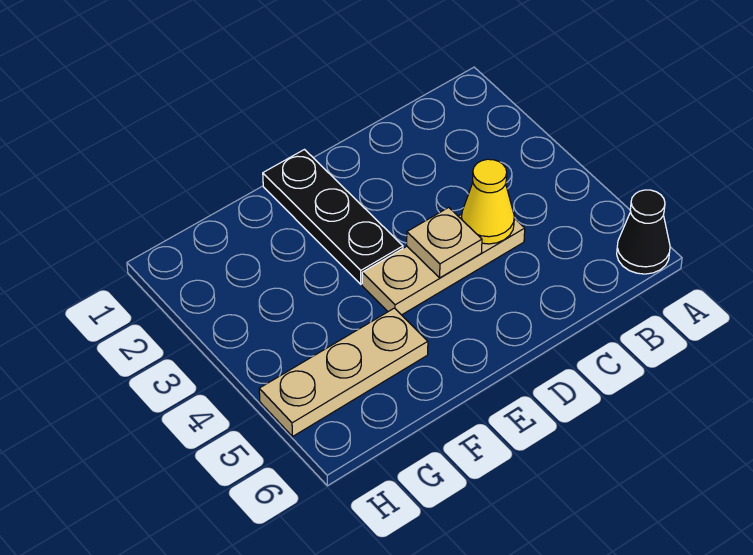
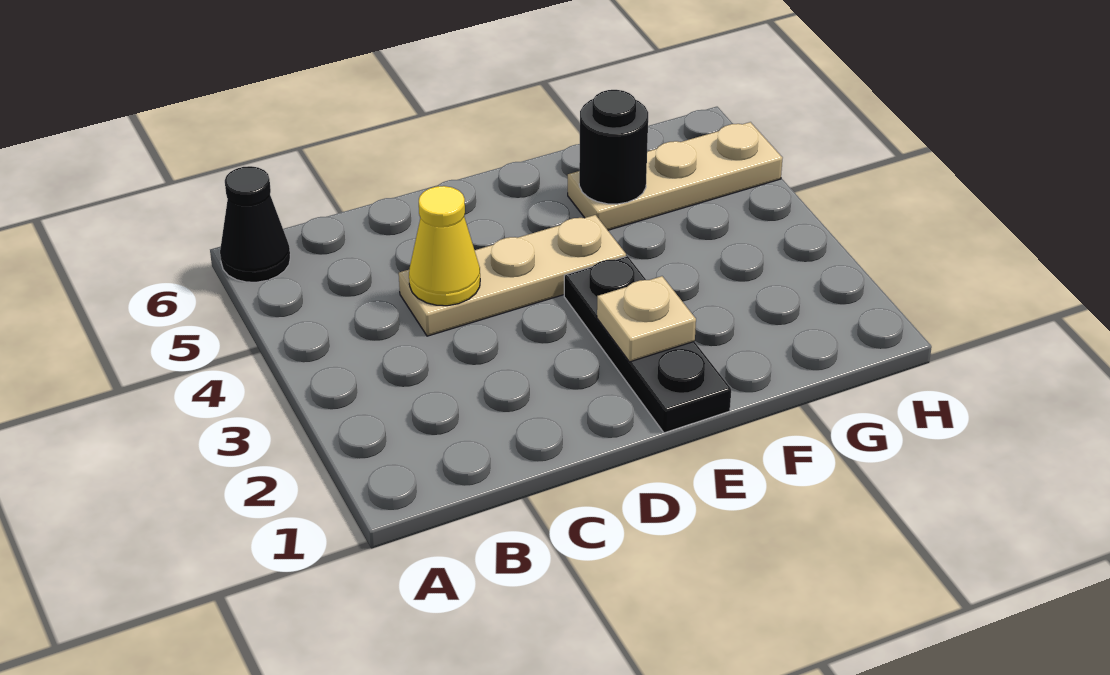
tan plate D4 level 2 -> tan plate E2 level 2
none -> black round brick F5 level 2

